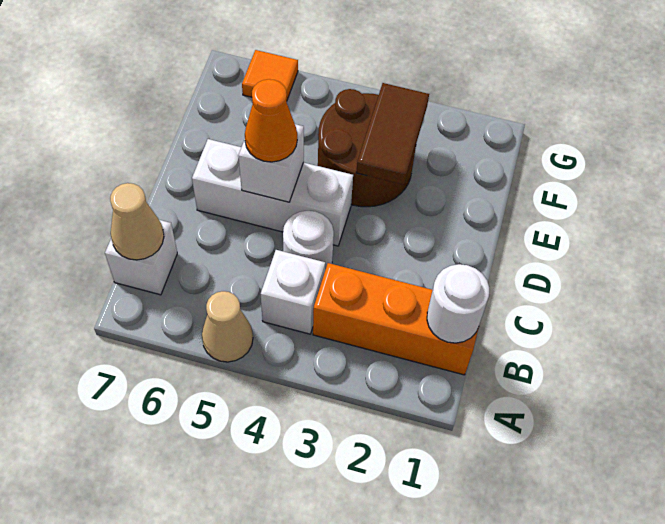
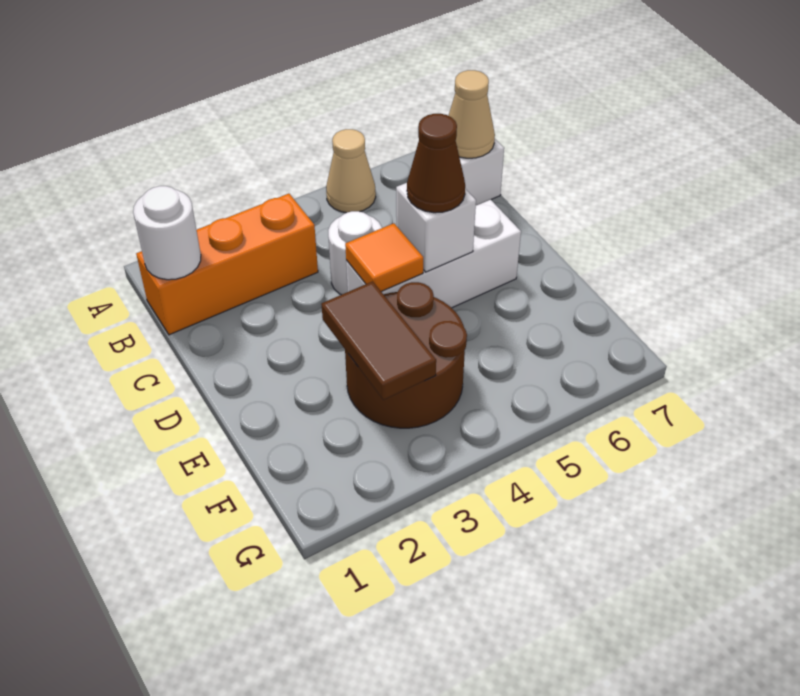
white brick B4 level 1 -> none
orange cone D5 level 3 -> brown cone D5 level 3
orange tile G6 level 1 -> orange tile D4 level 2

